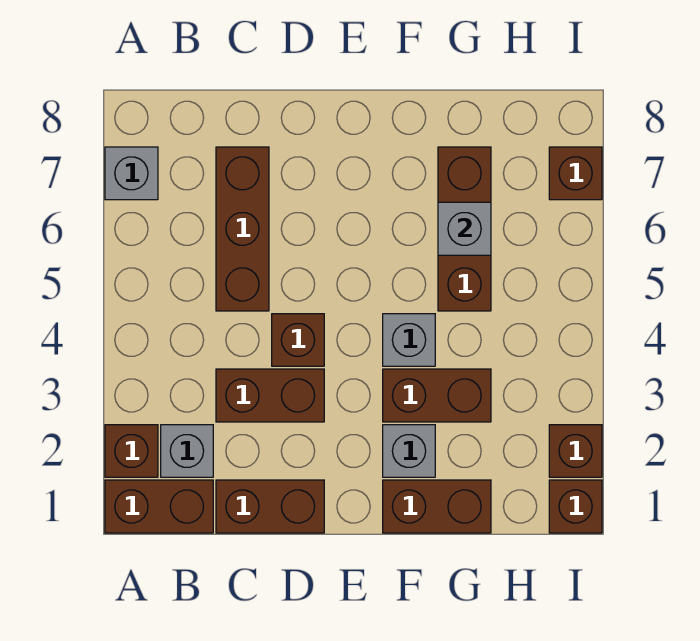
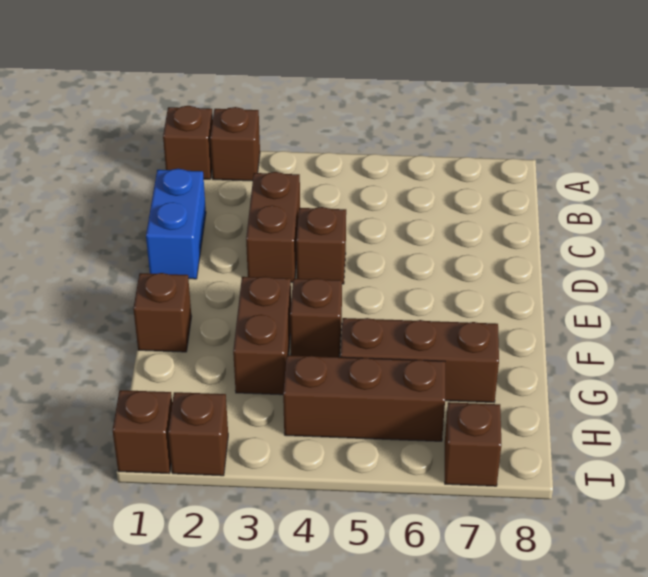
brown brick A1:B1 level 1 -> brown brick A1 level 1
grey brick A7 level 1 -> none
grey brick B2 level 1 -> none
brown brick C1:D1 level 1 -> blue brick C1:D1 level 1
brown brick C5:C7 level 1 -> brown brick H4:H6 level 1
brown brick F1:G1 level 1 -> brown brick F1 level 1
grey brick F2 level 1 -> none
grey brick F4 level 1 -> brown brick F4 level 1
grey brick G6 level 2 -> none

